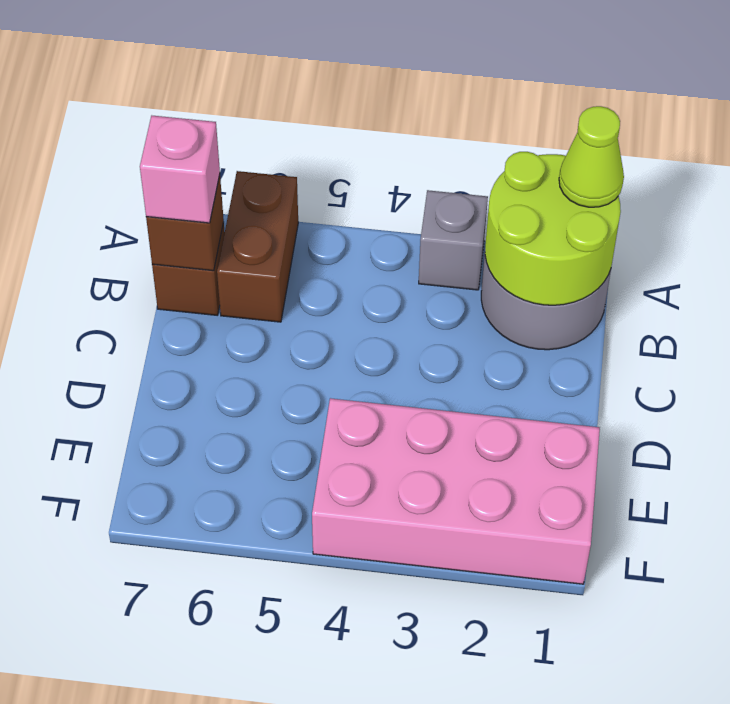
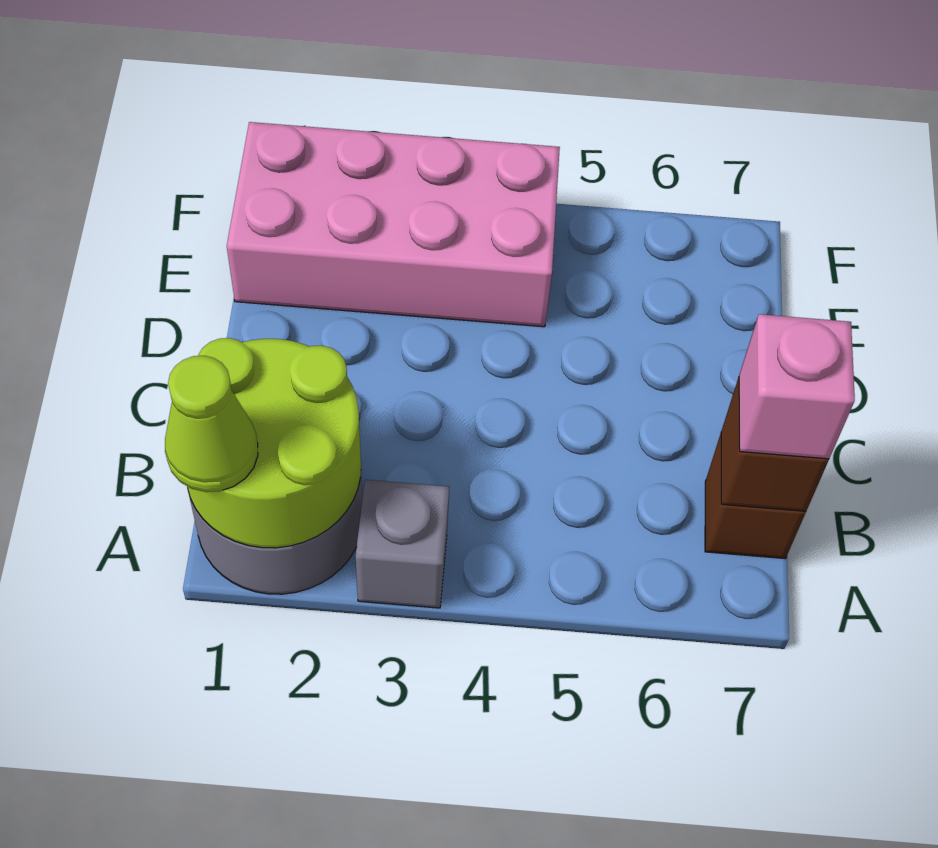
brown brick A6:B6 level 1 -> none

